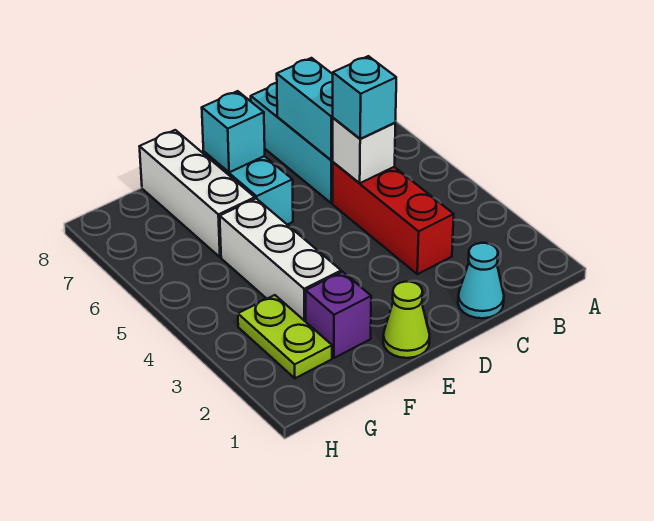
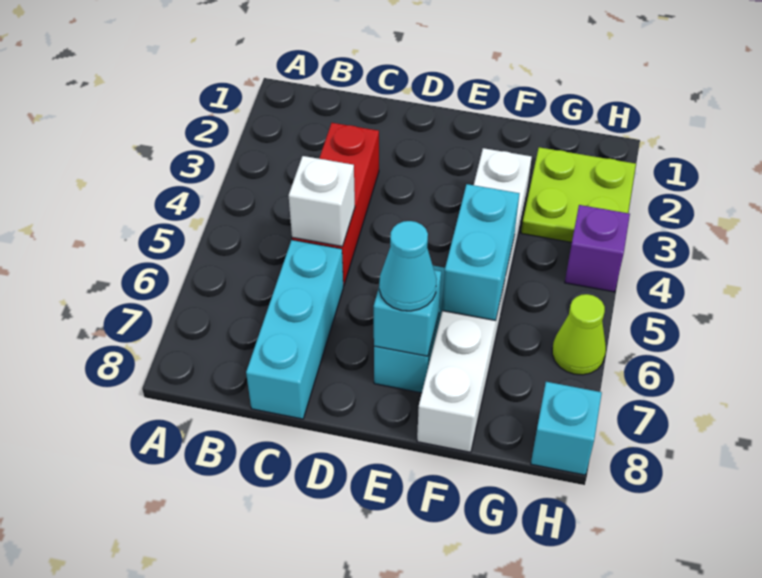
cyan cone C1 level 1 -> cyan cone E7 level 3
cyan brick C5 level 3 -> cyan brick H8 level 1
cyan brick C6:C7 level 2 -> cyan brick F5:F6 level 2
lime cone E1 level 1 -> lime cone H6 level 1
purple brick F2 level 1 -> purple brick H4 level 1
lime plate G2:G3 level 1 -> lime plate G2:H3 level 1

